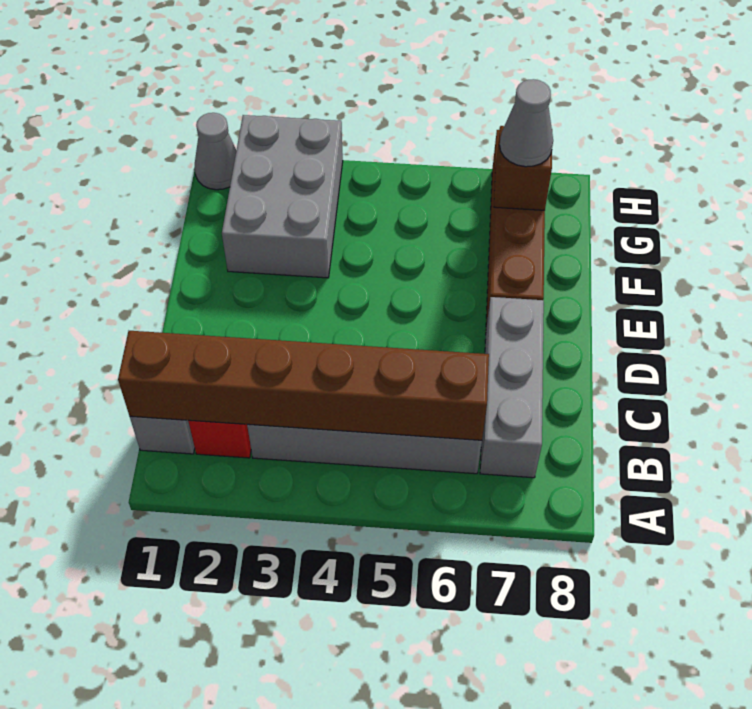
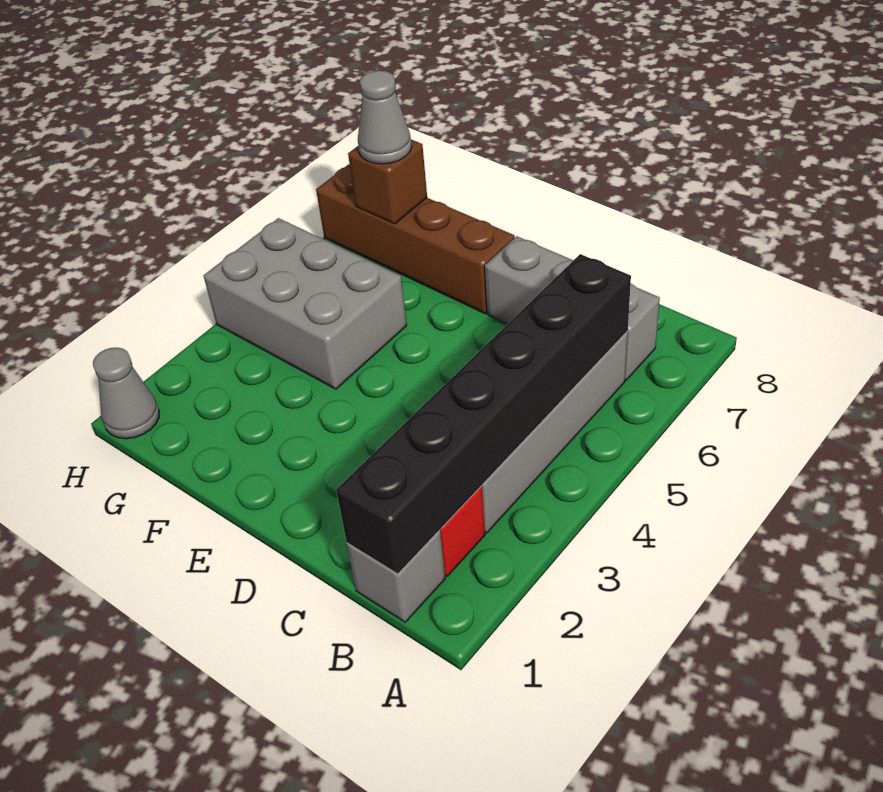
brown brick B1:B6 level 2 -> black brick B1:B6 level 2
grey brick F2:H3 level 1 -> grey brick F4:H5 level 1

